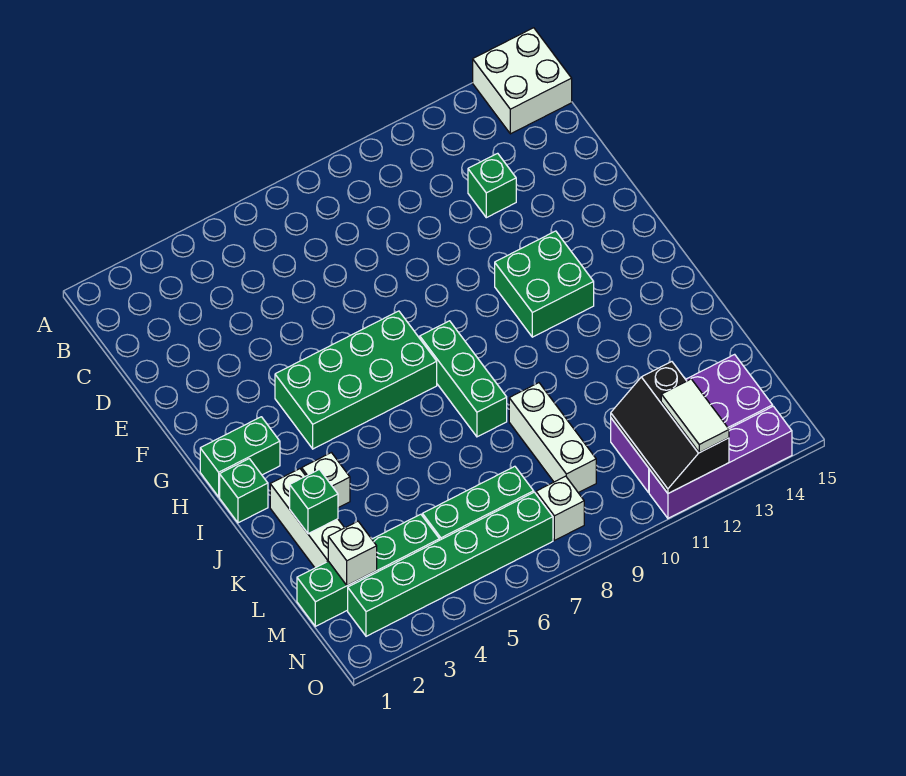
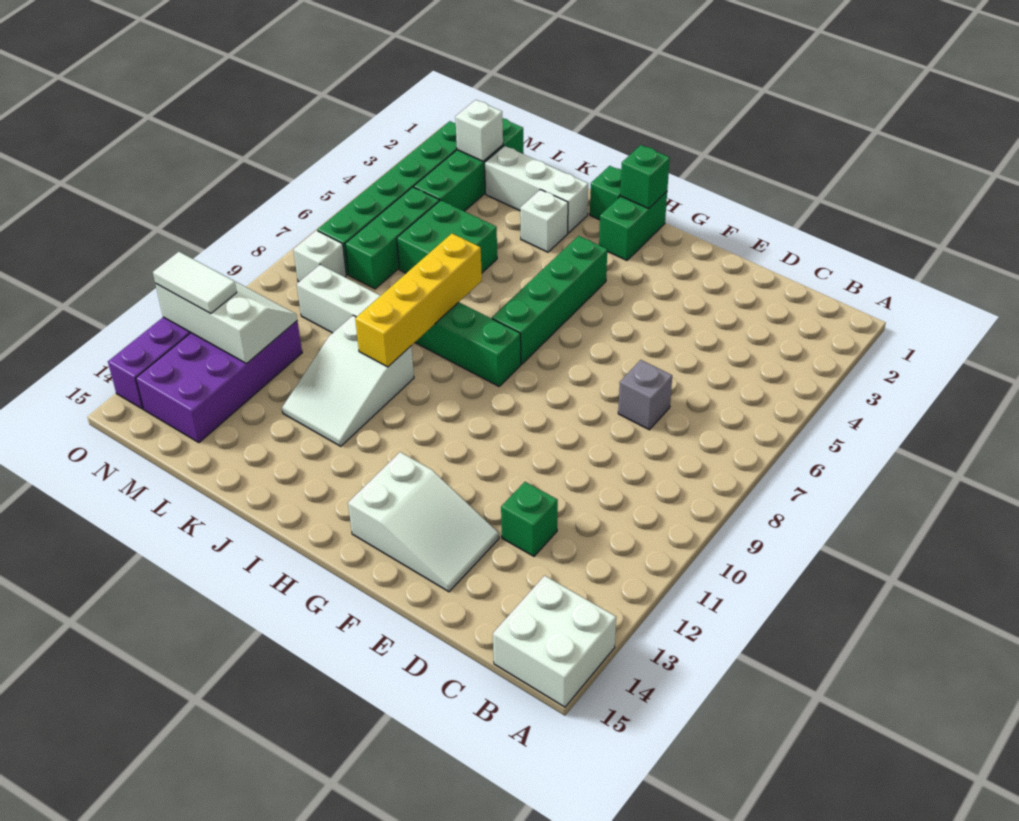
none -> grey brick D7 level 1
none -> white slope E13:G14 level 1 top G
green brick G4:H7 level 1 -> green brick H4:H7 level 1
green brick G11:H12 level 1 -> green brick K5:L6 level 1
none -> yellow brick J7:J10 level 2
none -> white slope J10:K12 level 1 top 10
green brick K2 level 2 -> green brick H1 level 2
black slope M11:O12 level 2 top 12 -> white slope M11:O12 level 2 top 12

